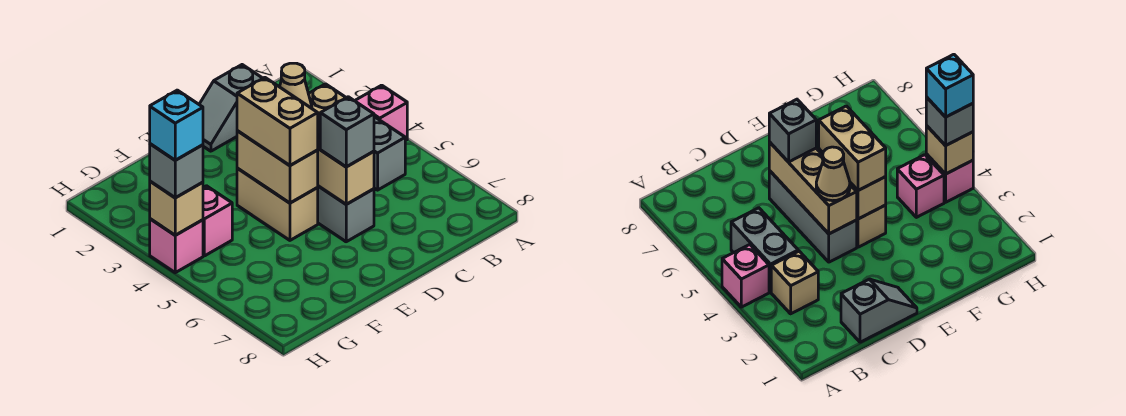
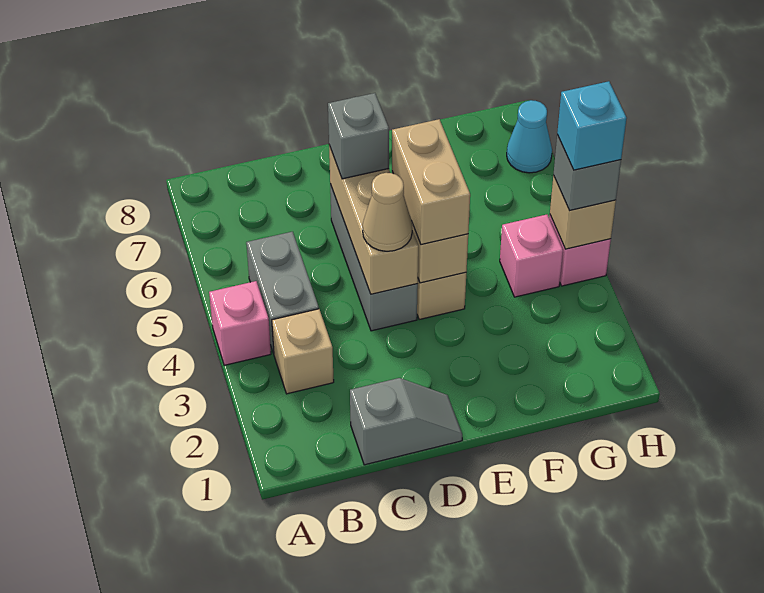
none -> cyan cone H7 level 1

